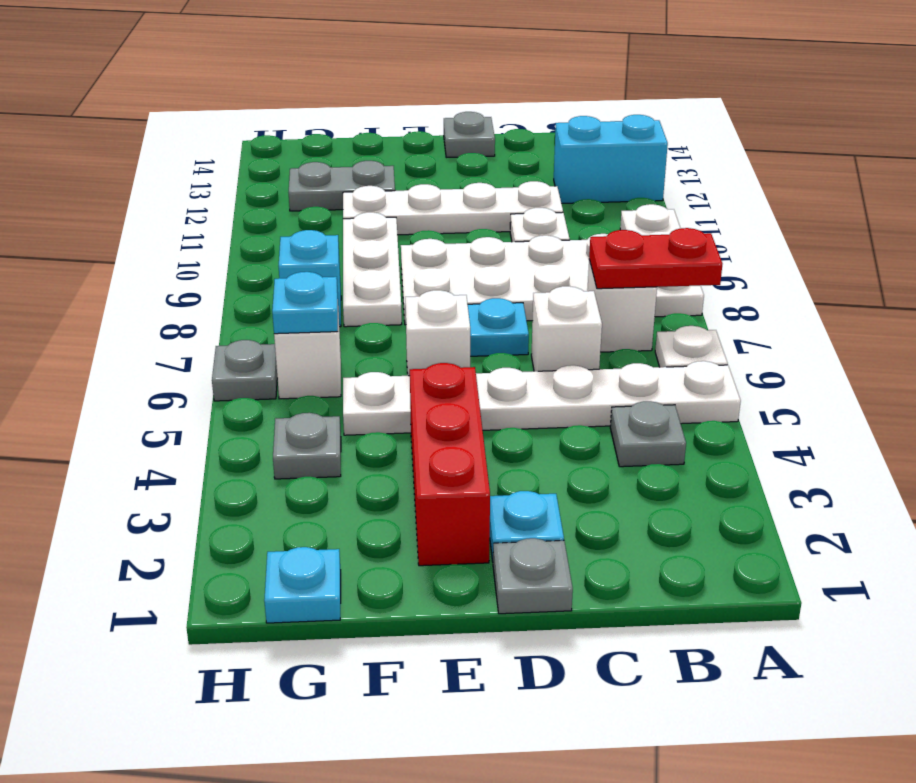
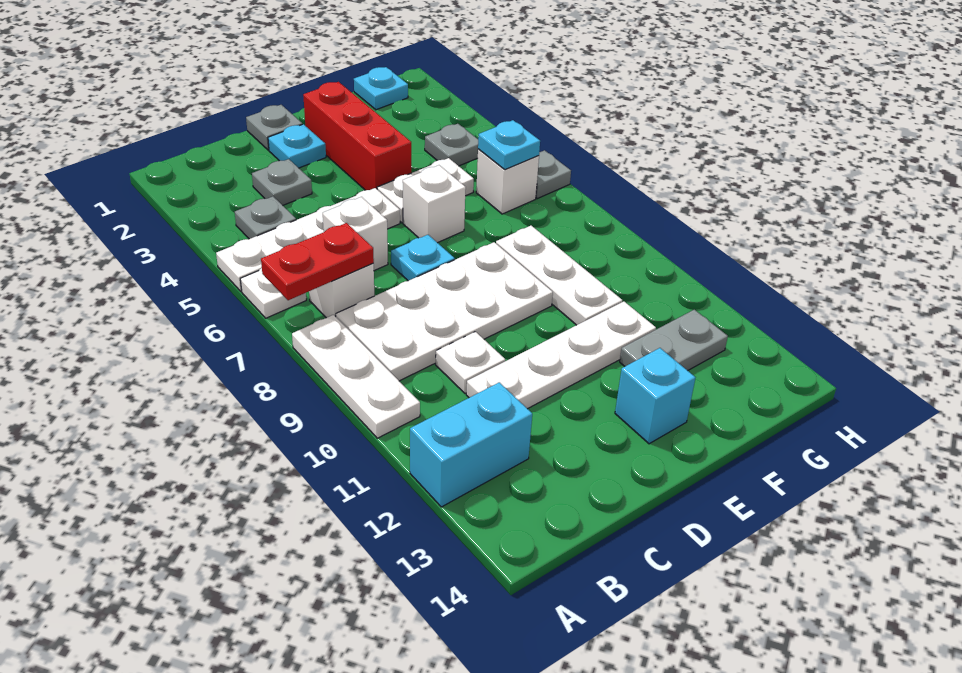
grey plate D14 level 1 -> grey plate C3 level 1
cyan brick G8 level 1 -> cyan brick E13 level 1

